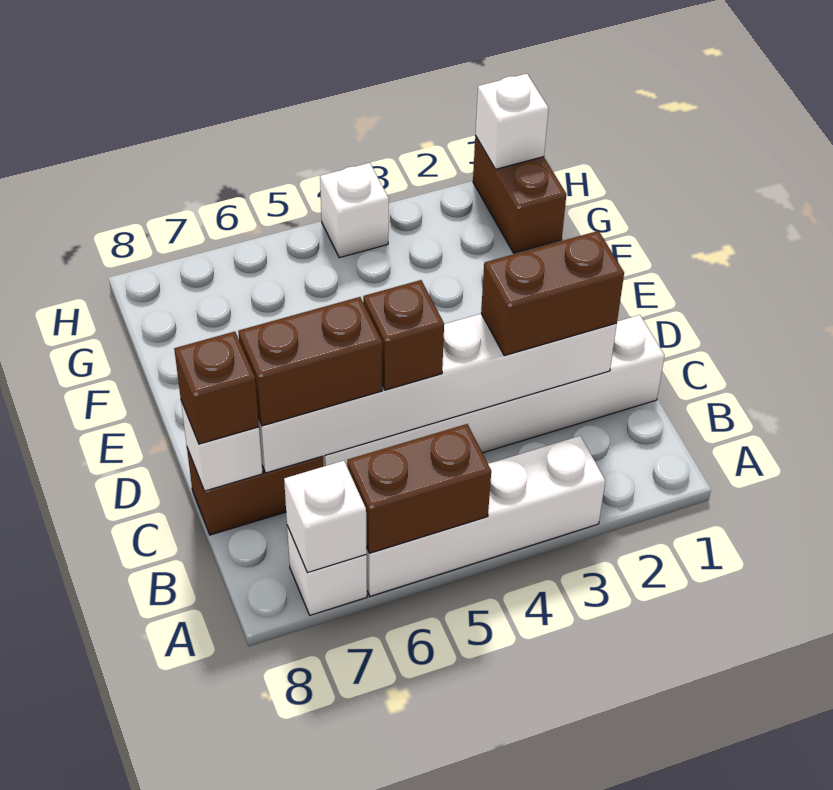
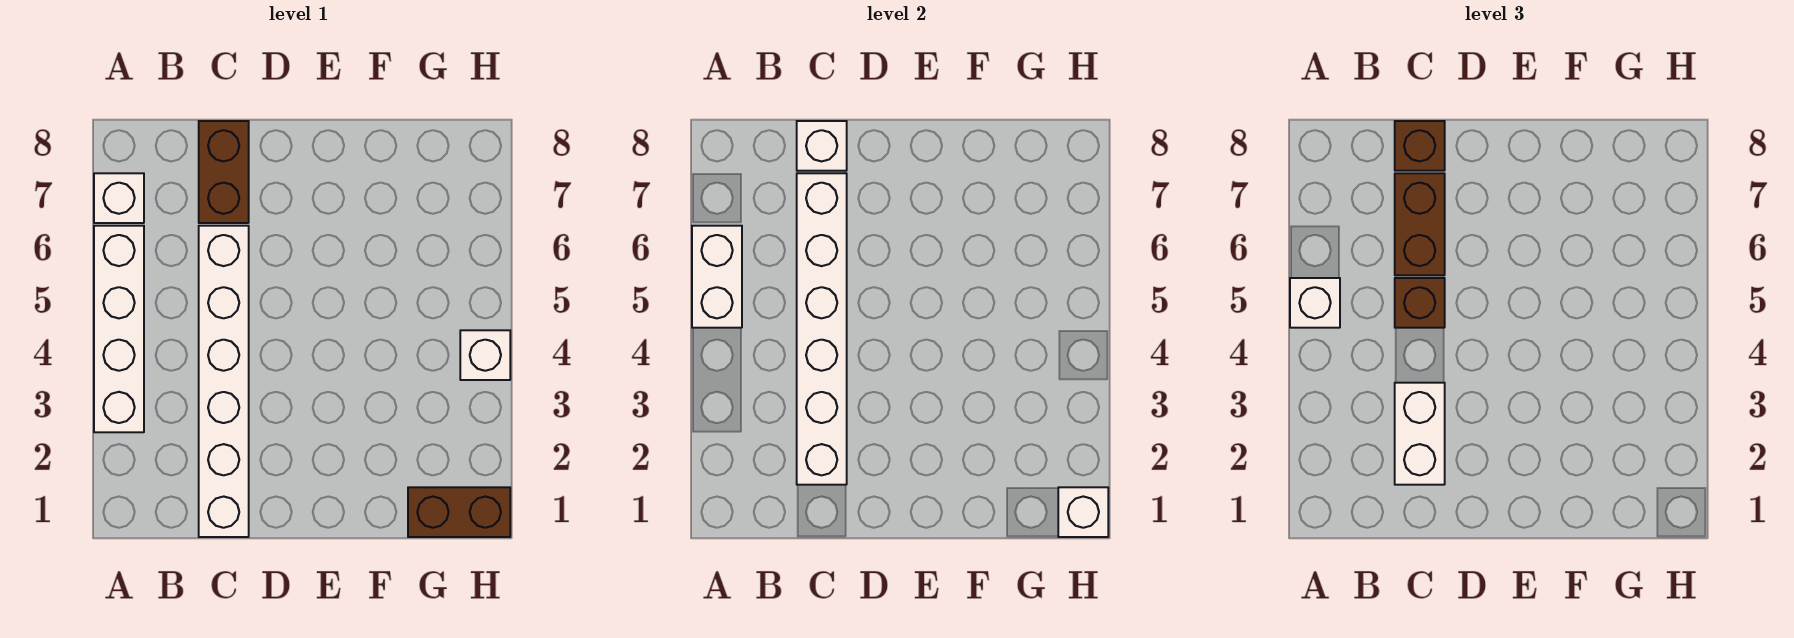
brown brick A5:A6 level 2 -> white brick A5:A6 level 2
white brick A7 level 2 -> white brick A5 level 3
brown brick C2:C3 level 3 -> white brick C2:C3 level 3

